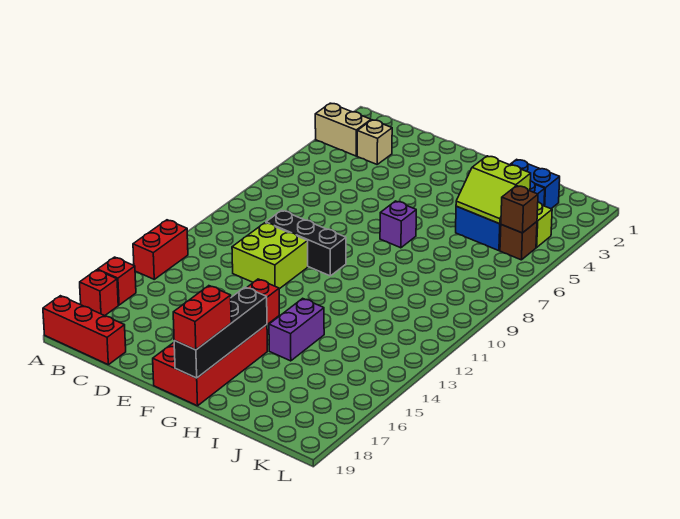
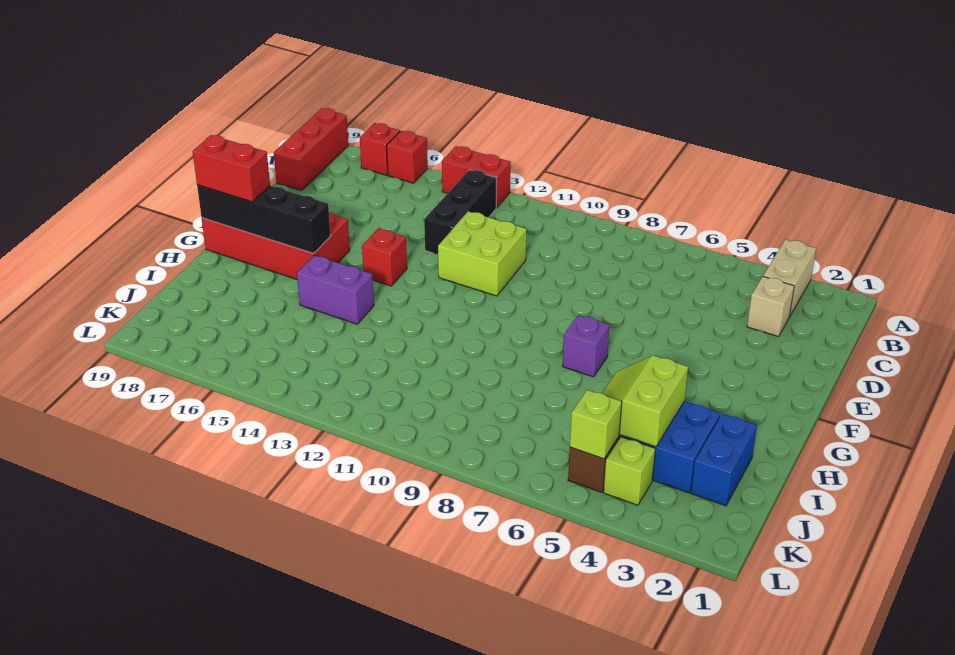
black brick D10:F10 level 1 -> black brick B13:D13 level 1
brown brick K5 level 2 -> lime brick K5 level 2

